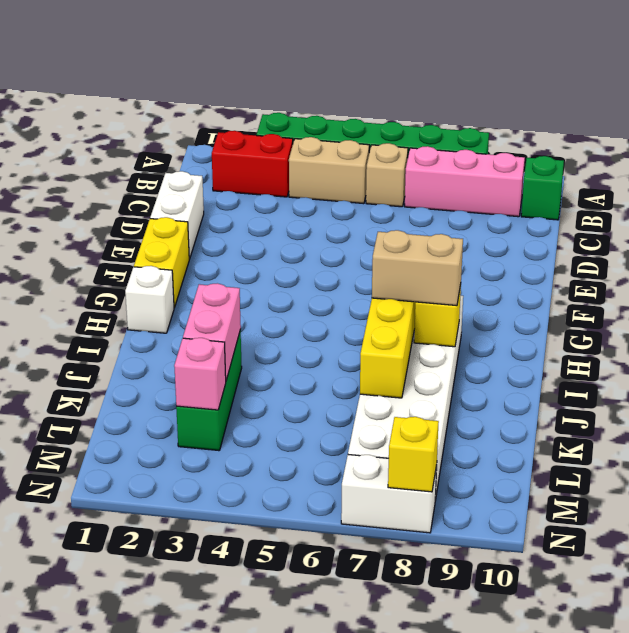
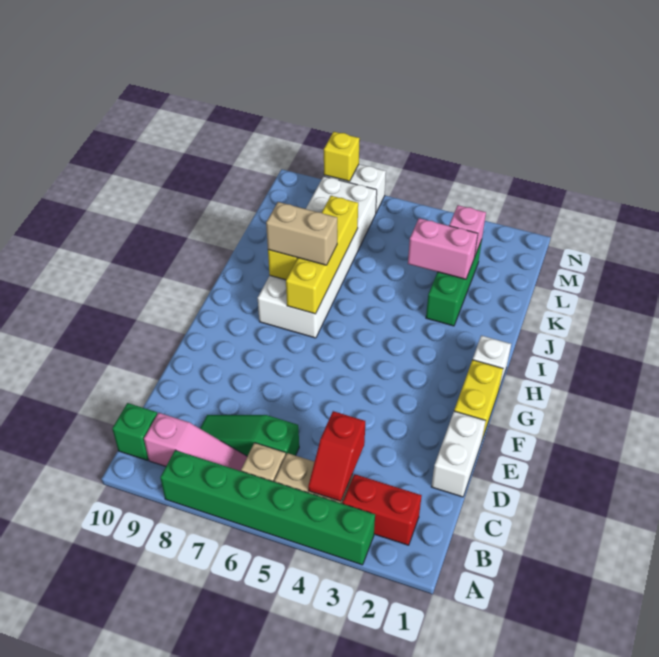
none -> red slope B4:C4 level 2 top C
pink brick B7:B9 level 1 -> pink slope B7:B9 level 1 top 9
none -> green slope C6:C8 level 1 top 6
pink brick J3:K3 level 2 -> pink brick K3:K4 level 2

